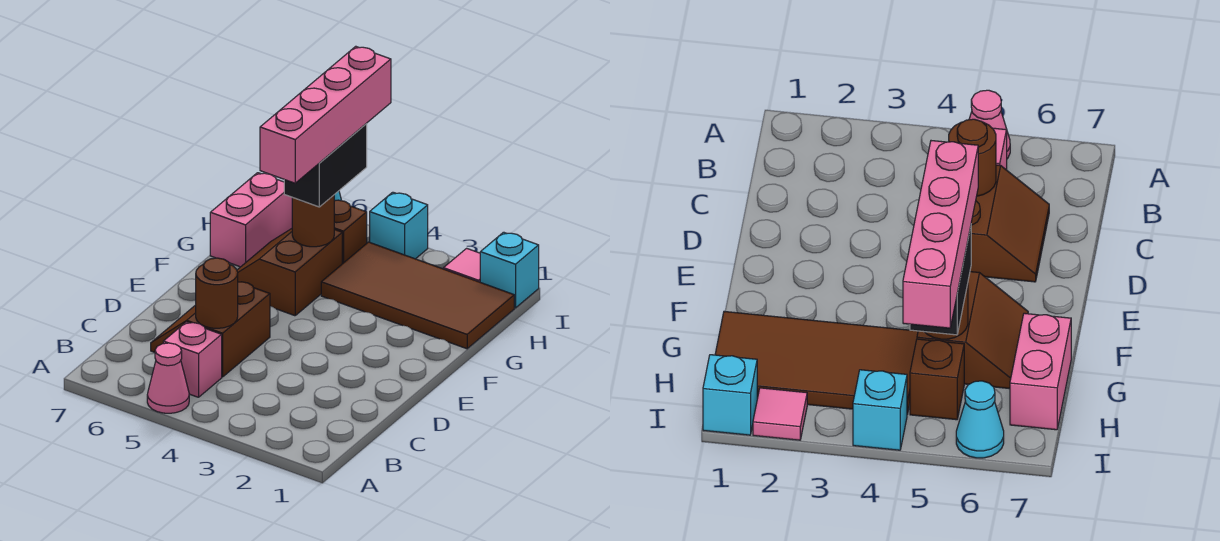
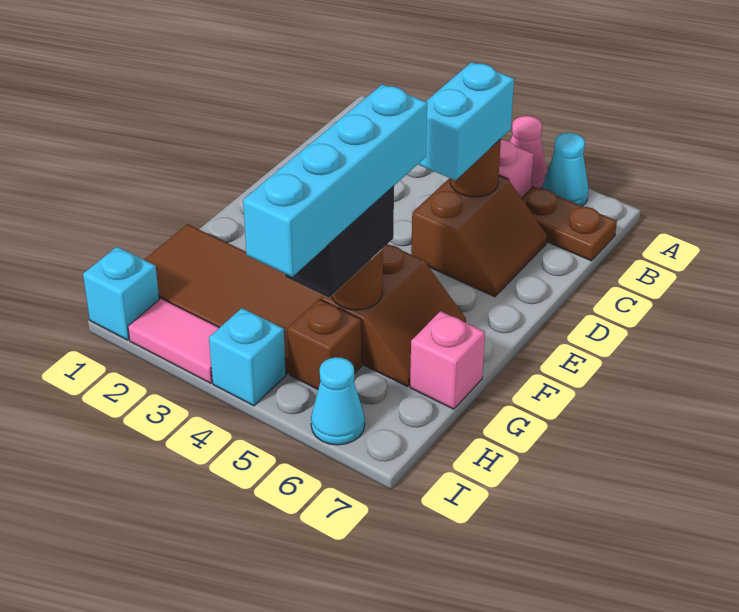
none -> cyan cone A6 level 1
none -> brown plate B6:B7 level 1
none -> cyan brick C5:D5 level 3
pink brick F5:I5 level 4 -> cyan brick F5:I5 level 4
pink brick G7:H7 level 1 -> pink brick G7 level 1
pink tile I2 level 1 -> pink tile I2:I3 level 1

